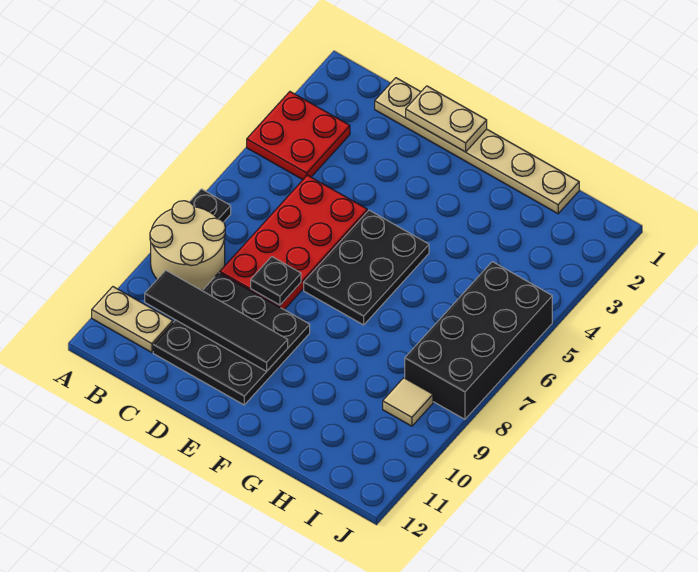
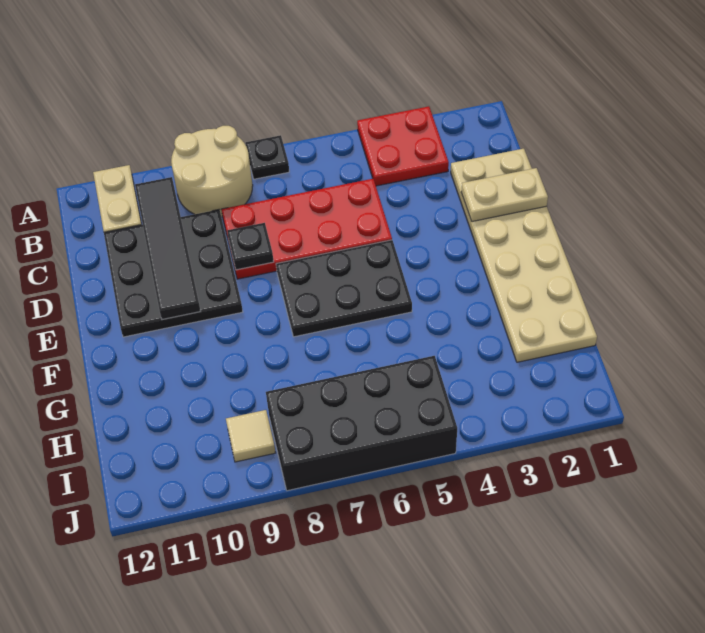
tan plate C1:H1 level 1 -> tan plate C1:H2 level 1
tan plate D1:E1 level 2 -> tan plate D1:D2 level 2

